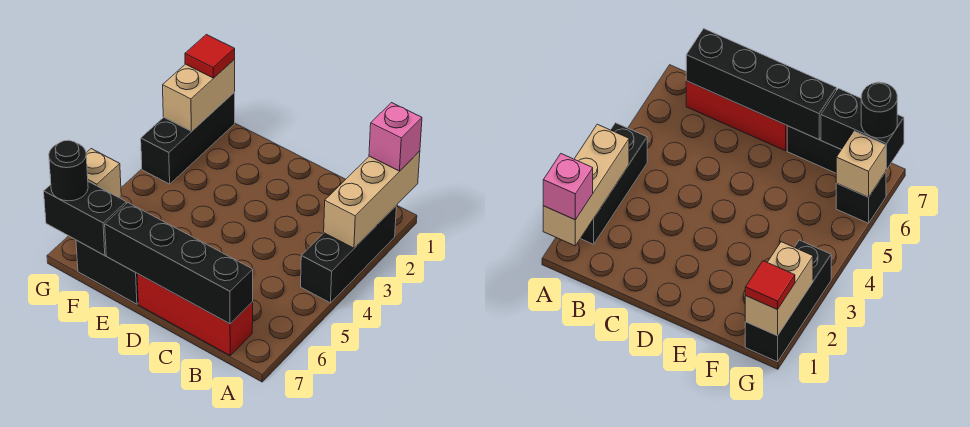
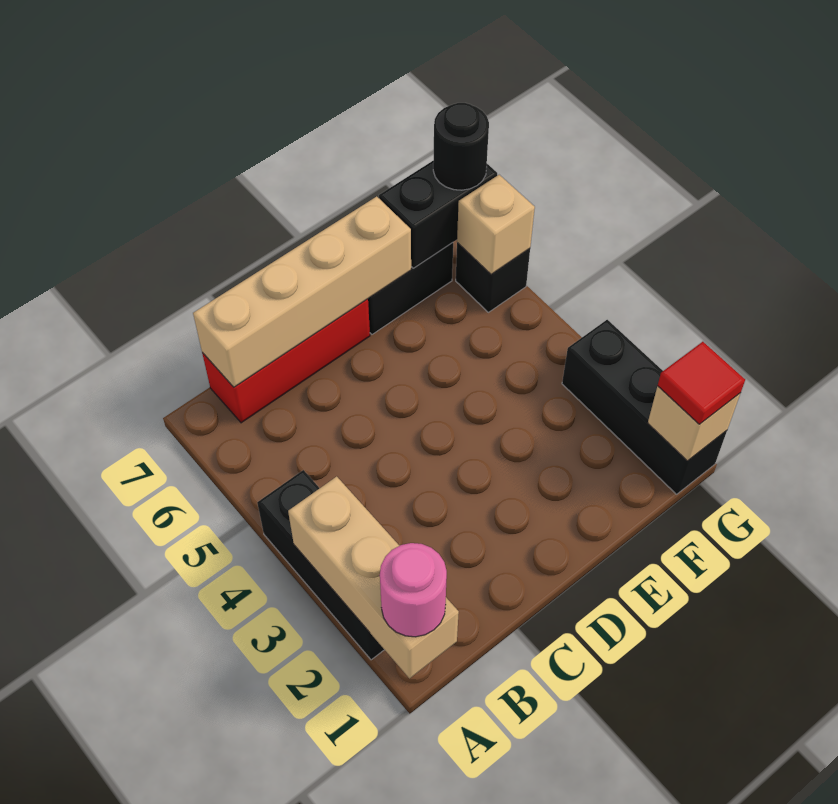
pink brick A1 level 3 -> pink round brick A1 level 3
black brick B7:E7 level 2 -> tan brick B7:E7 level 2
tan brick G1:G2 level 2 -> tan brick G1 level 2

